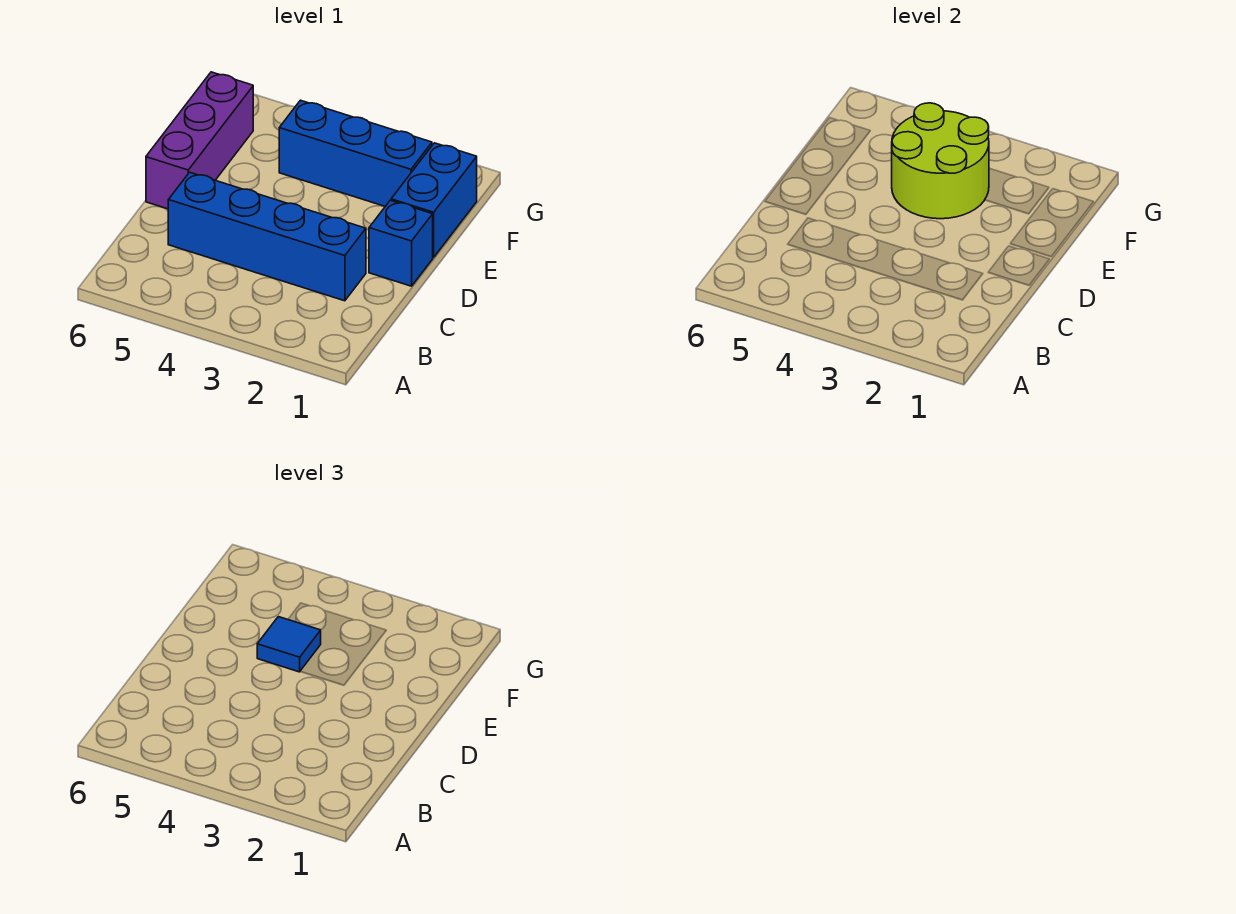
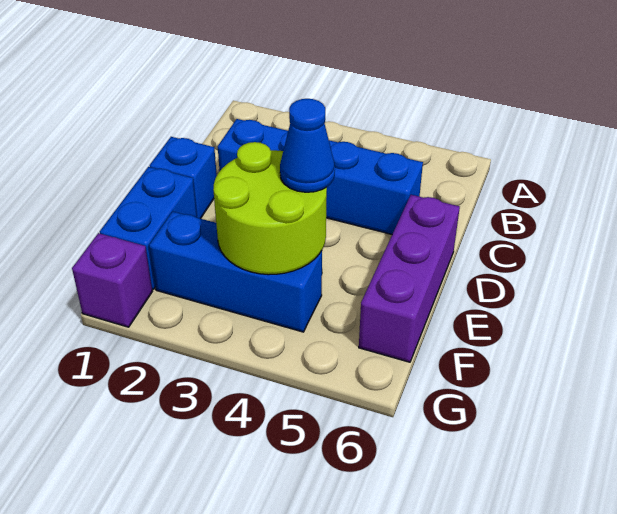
blue tile E4 level 3 -> blue cone E4 level 3
none -> purple brick G1 level 1

